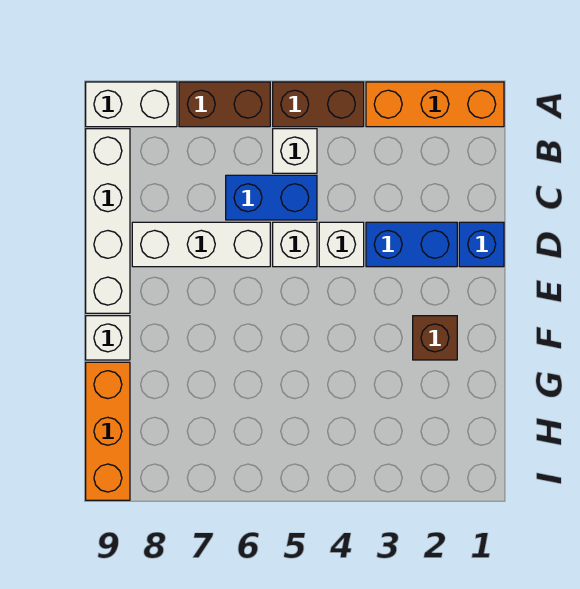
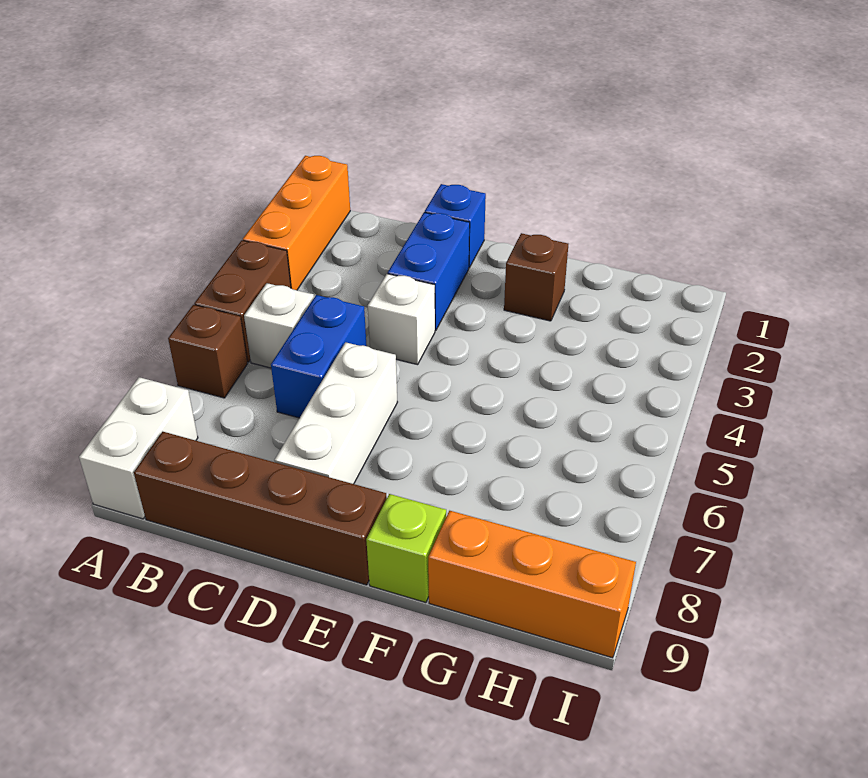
brown brick A6:A7 level 1 -> brown brick A6 level 1
white brick B9:E9 level 1 -> brown brick B9:E9 level 1
white brick D5 level 1 -> none
white brick F9 level 1 -> lime brick F9 level 1

